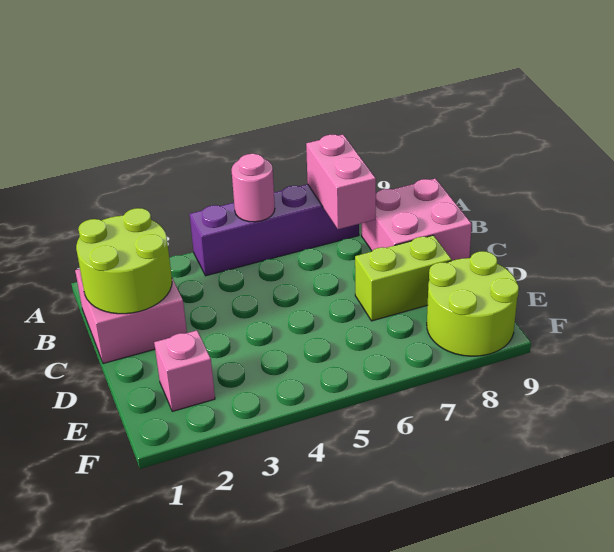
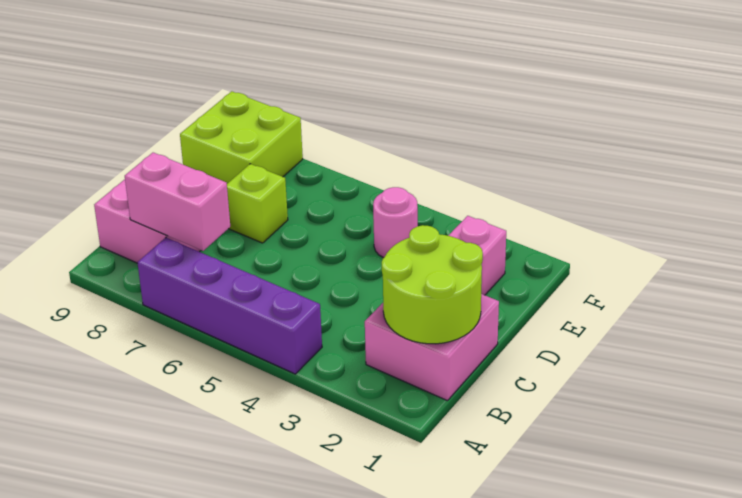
pink round brick A5 level 2 -> pink round brick E4 level 1
pink brick A7:B7 level 2 -> pink brick B7:B8 level 2
lime brick D7:D8 level 1 -> lime brick D7 level 1
lime round brick E8:F9 level 1 -> lime brick E8:F9 level 1

